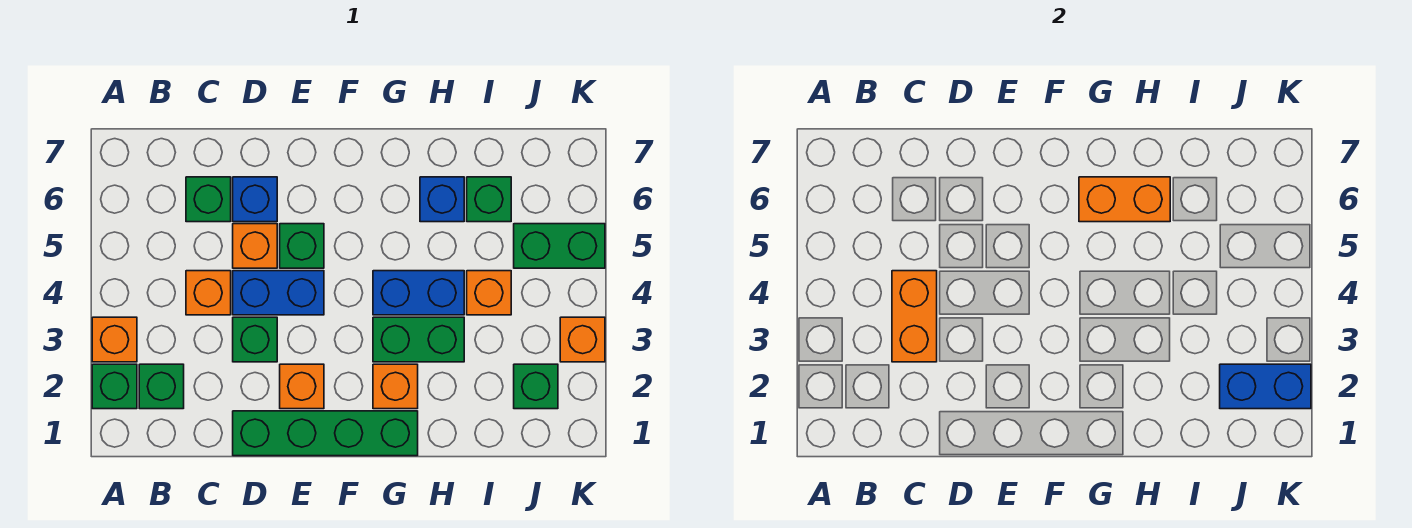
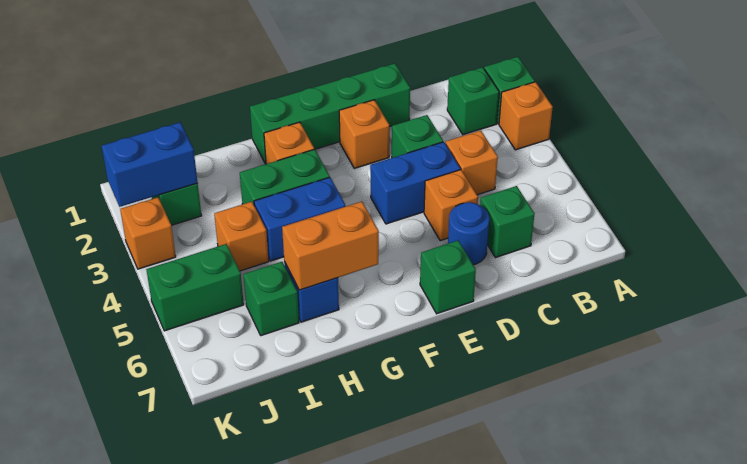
orange brick C3:C4 level 2 -> none
blue brick D6 level 1 -> blue round brick D6 level 1
green brick E5 level 1 -> green brick E7 level 1

